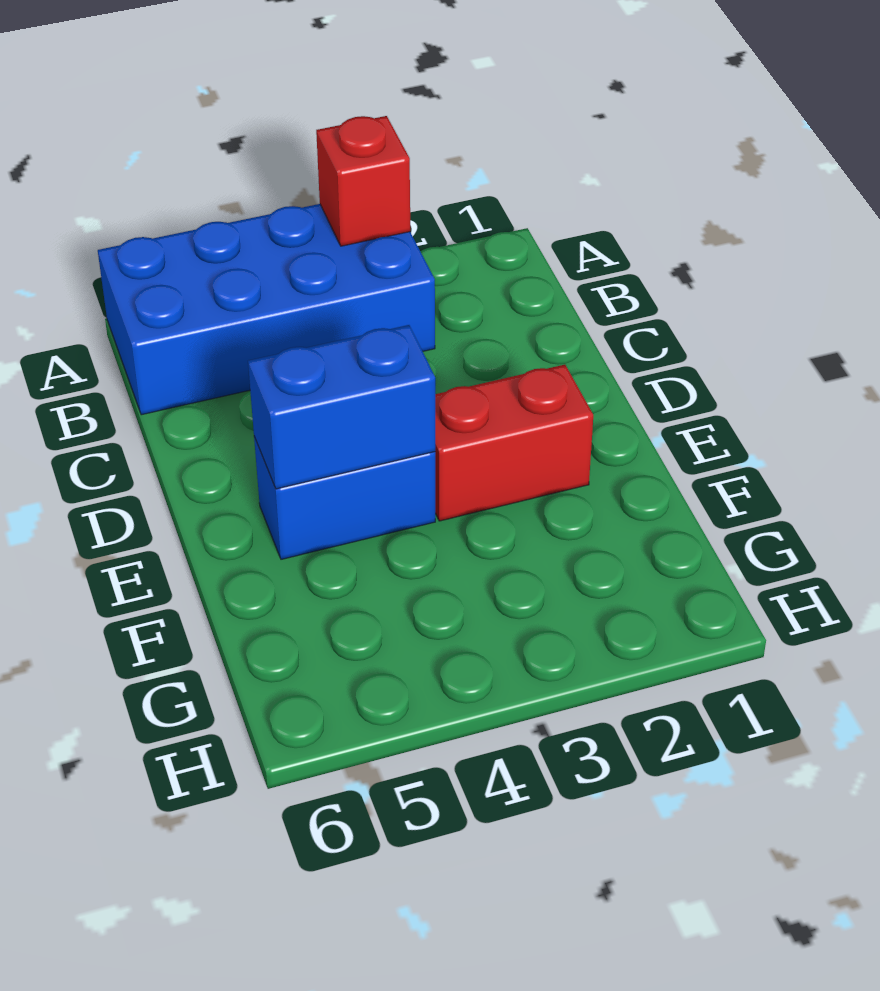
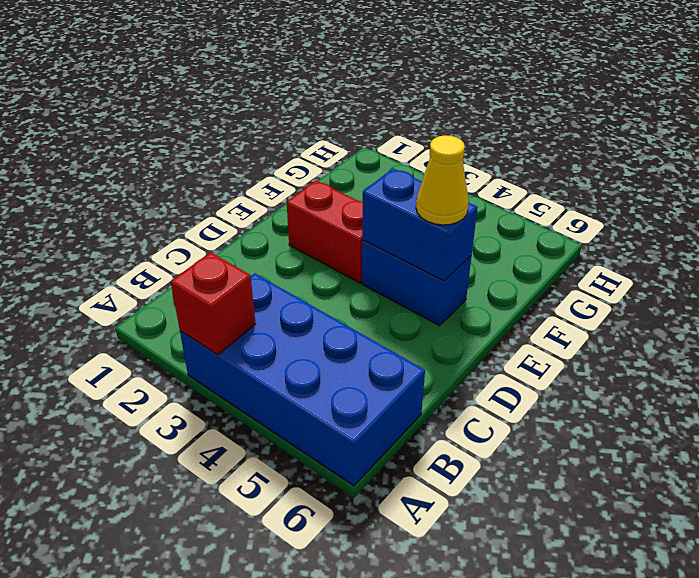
none -> yellow cone E5 level 3

